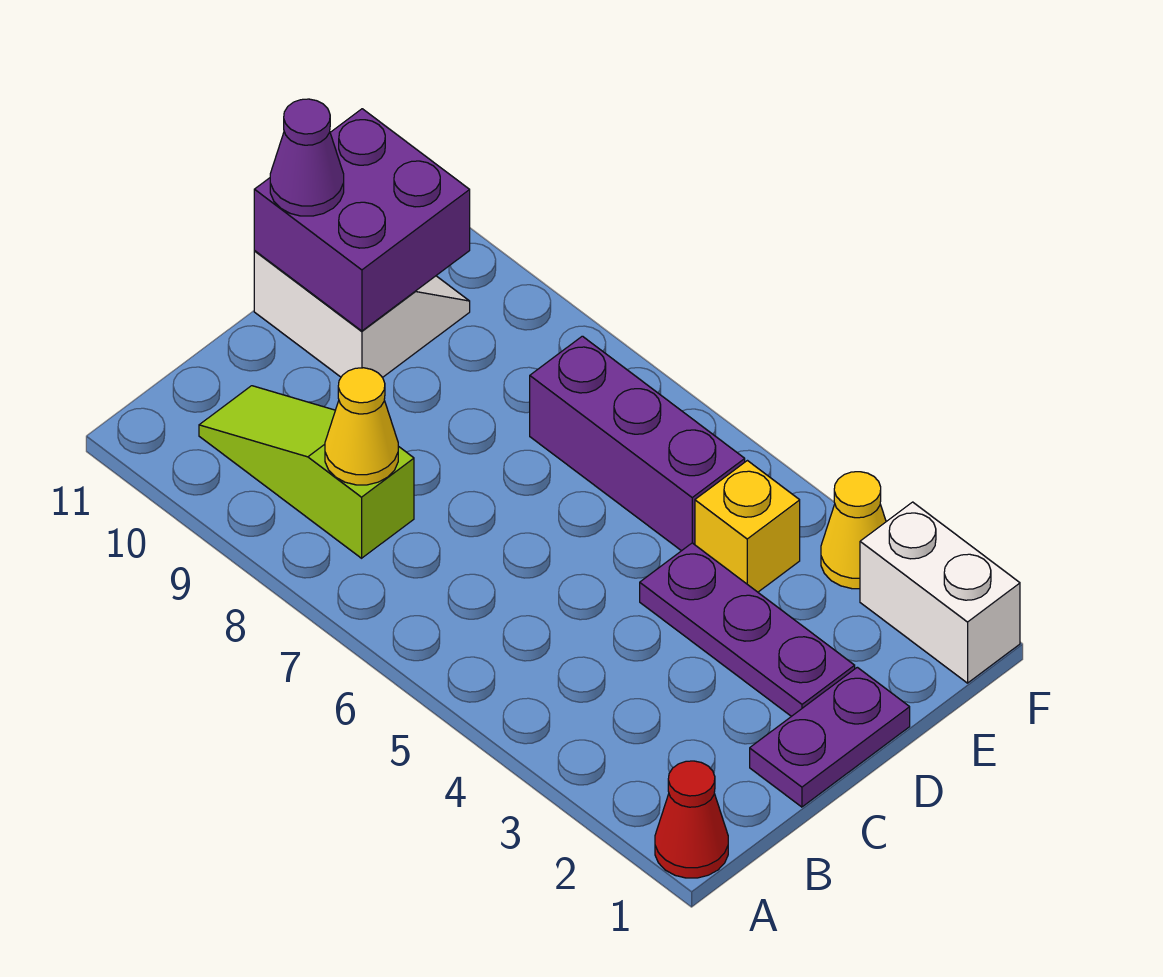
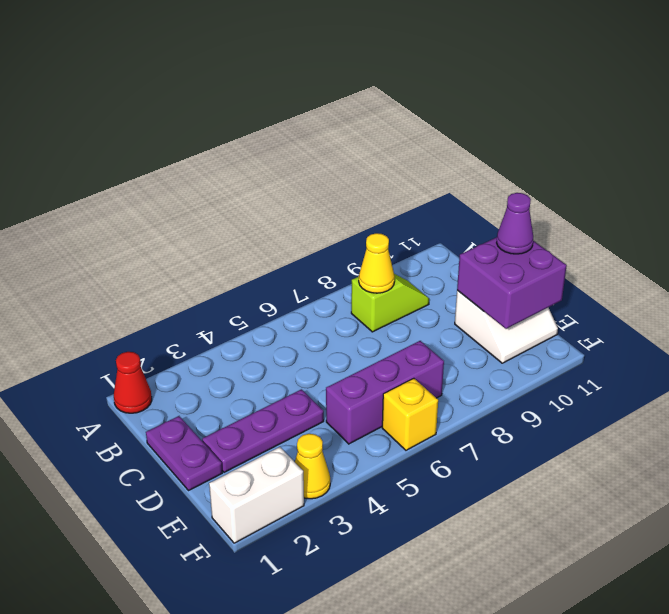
lime slope B8:B10 level 1 top 8 -> lime slope B8:B9 level 1 top 8
yellow brick E4 level 1 -> yellow brick F6 level 1

